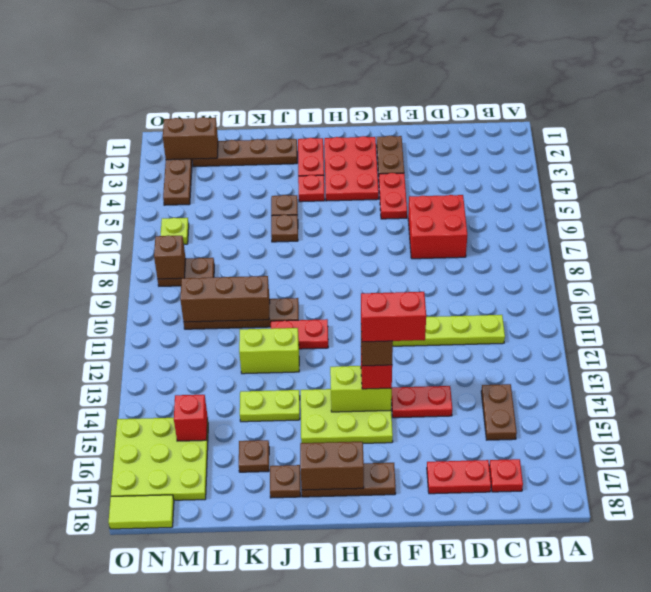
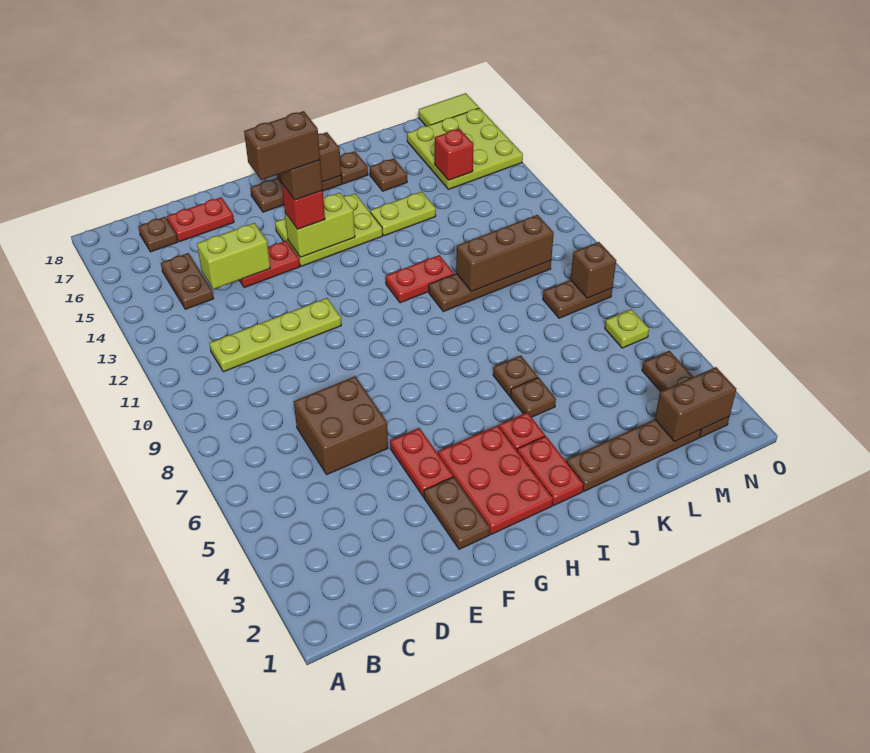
red plate C17 level 1 -> brown plate C17 level 1
red brick D6:E7 level 1 -> brown brick D6:E7 level 1
red brick F14:G14 level 5 -> brown brick F14:G14 level 5
lime brick J12:K12 level 1 -> lime brick D14:E14 level 2

